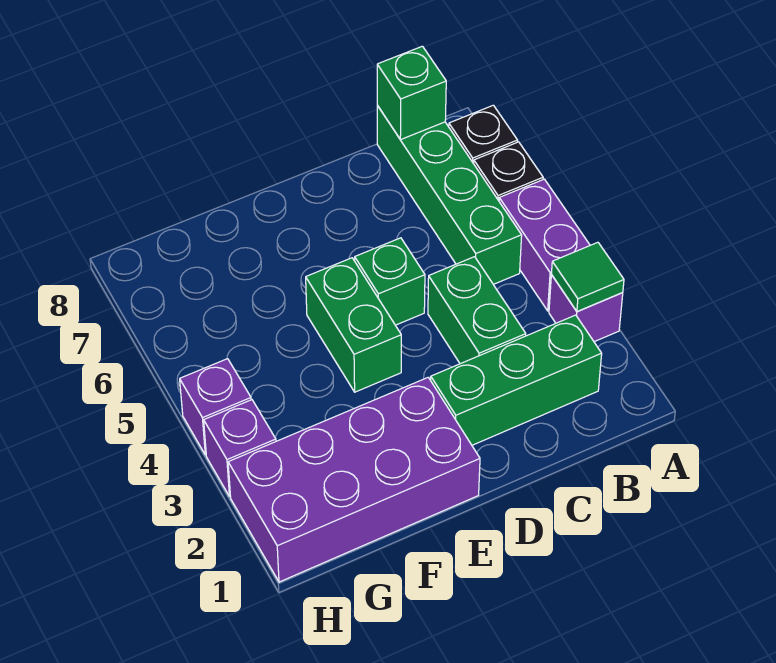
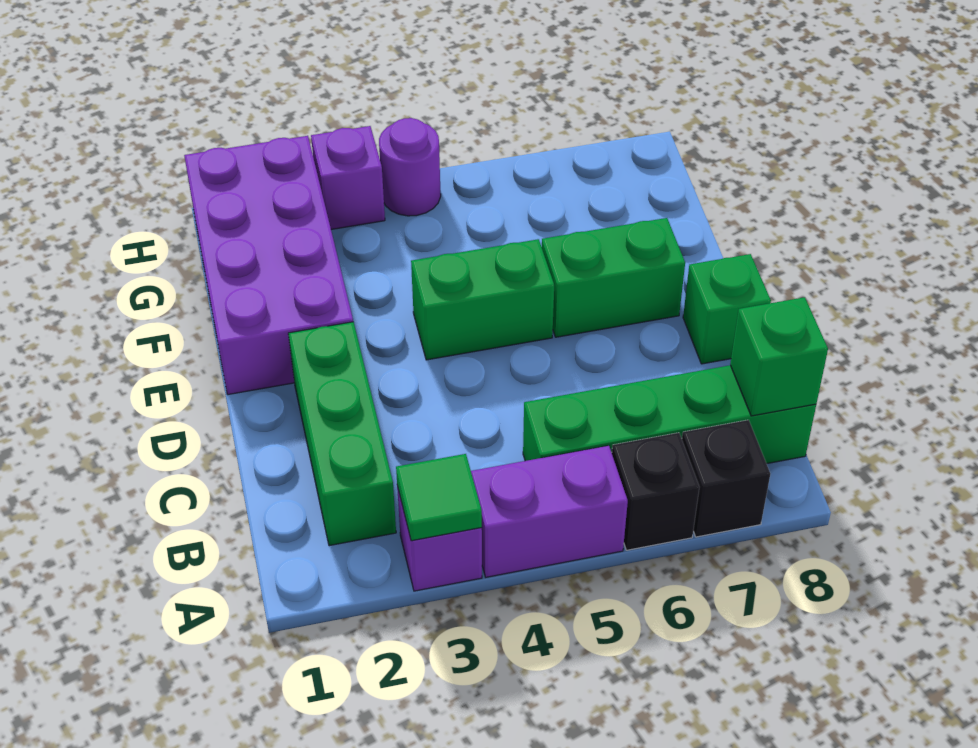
green brick C3:C4 level 1 -> green brick E6:E7 level 1
green brick D5 level 1 -> green brick D8 level 1
purple brick H4 level 1 -> purple round brick H4 level 1

